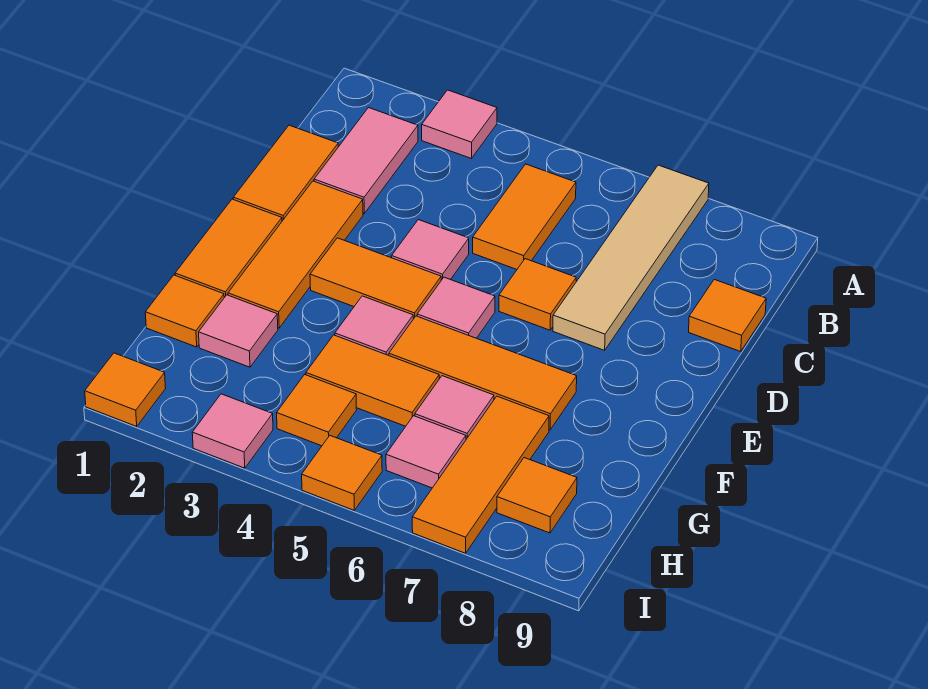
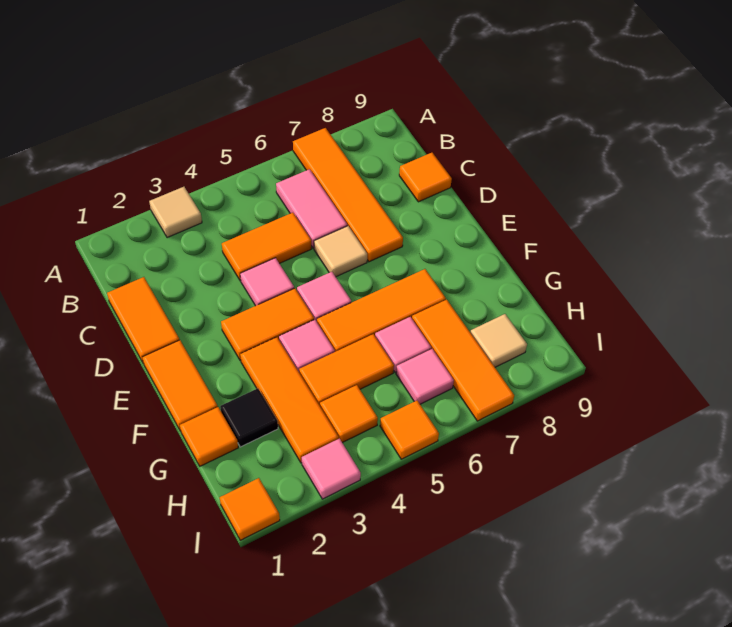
pink tile A3 level 1 -> tan tile A3 level 1
tan tile A7:D7 level 1 -> orange tile A7:D7 level 1
pink tile B2:C2 level 1 -> pink tile B6:C6 level 1
orange tile B5:C5 level 1 -> orange tile C4:C5 level 1
orange tile D2:F2 level 1 -> orange tile F3:H3 level 1
orange tile D6 level 1 -> tan tile D6 level 1
pink tile G2 level 1 -> black tile G2 level 1
orange tile H8 level 1 -> tan tile H8 level 1

